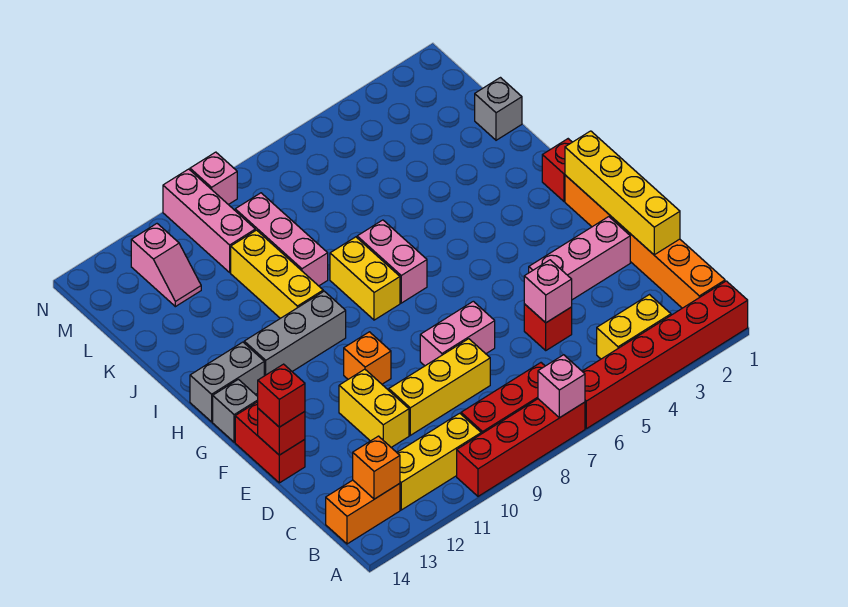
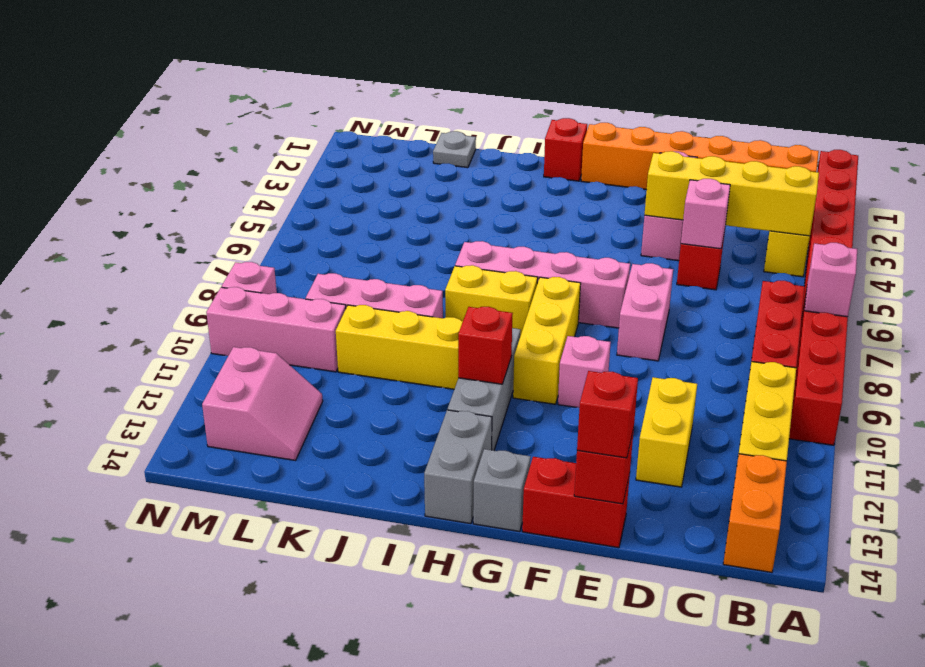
orange brick B13 level 2 -> none
yellow brick D1:G1 level 2 -> yellow brick B4:E4 level 2
yellow brick D8:D10 level 1 -> yellow brick G8:G10 level 1
yellow brick D11:E11 level 1 -> yellow brick D11:D12 level 1
orange brick F10 level 1 -> pink brick F10 level 1
pink brick H7:I7 level 1 -> pink brick F7:I7 level 1
none -> red brick H11 level 2
grey brick K1 level 1 -> grey plate K1 level 1
pink slope L12:M12 level 1 top M -> pink slope L12:M13 level 1 top M

